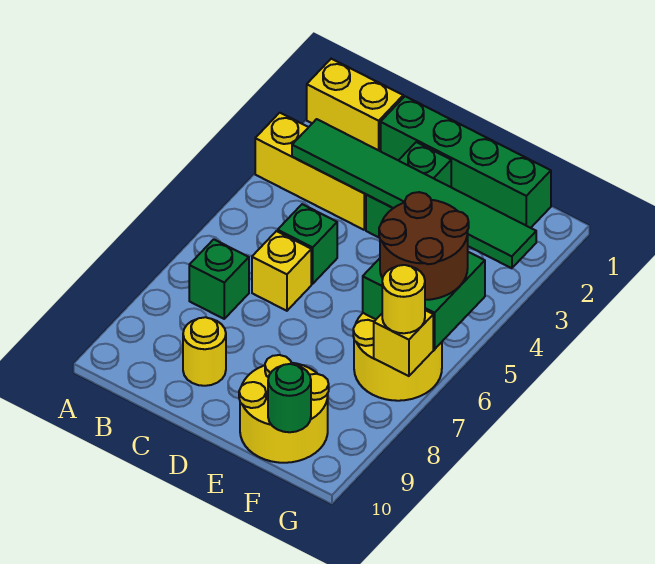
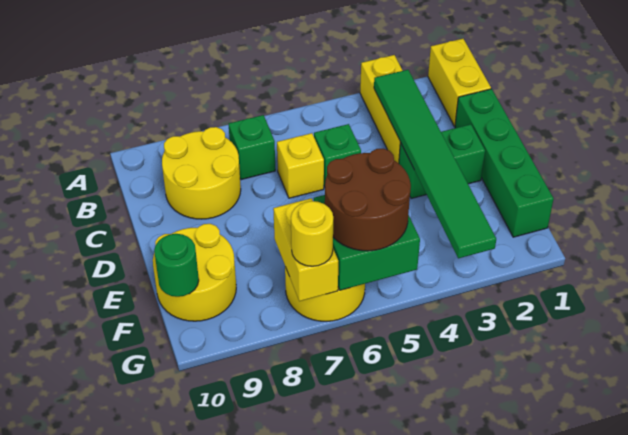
yellow round brick C9 level 1 -> yellow round brick B8:C9 level 1
yellow brick G7 level 2 -> yellow brick F7:G7 level 2

